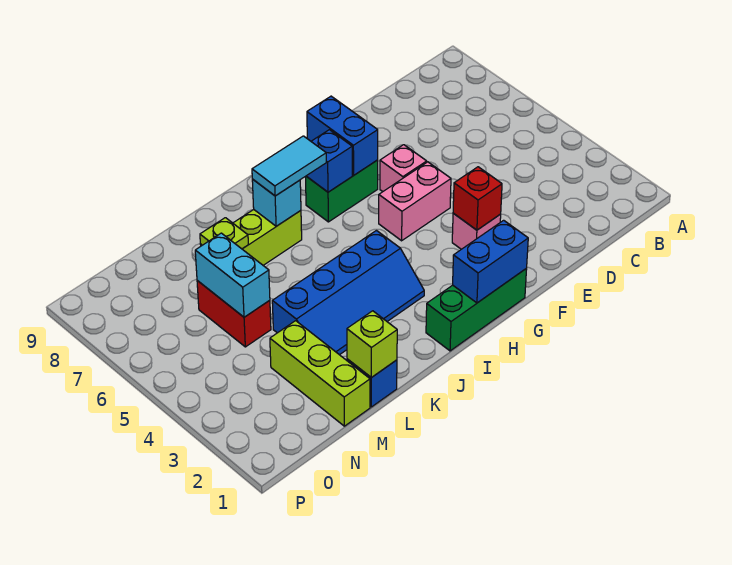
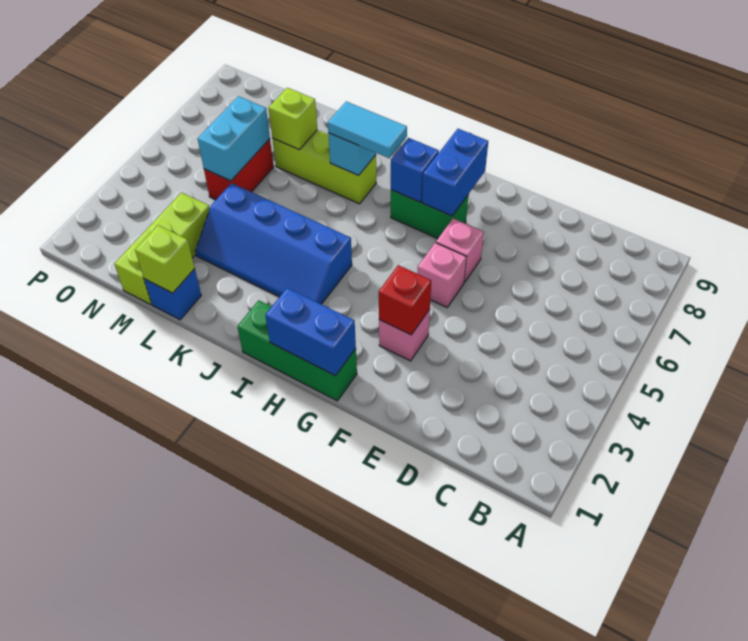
pink brick F5:G5 level 1 -> pink brick F5 level 1
lime plate L7 level 2 -> lime brick L7 level 2

